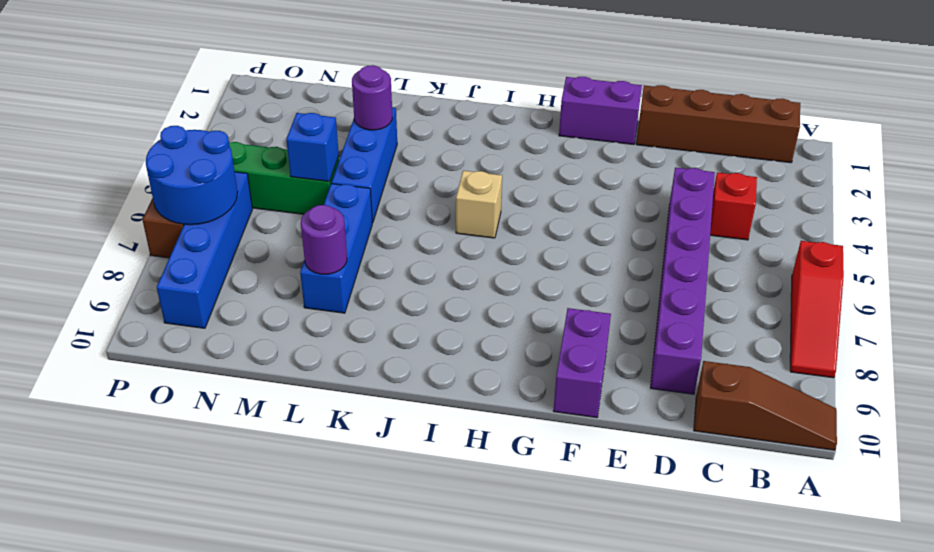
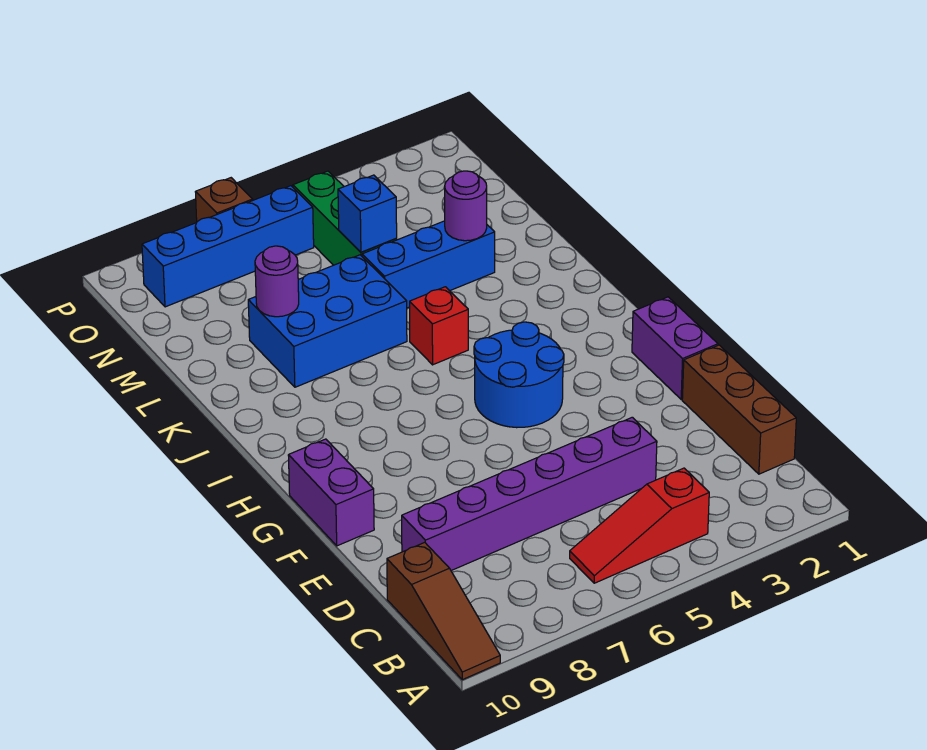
red slope A6:A8 level 1 top 6 -> red slope B4:B6 level 1 top 4
brown brick B1:E1 level 1 -> brown brick C1:E1 level 1
red brick C4 level 1 -> red brick J5 level 1
purple brick F9:F10 level 1 -> purple brick F10:G10 level 1
tan brick I5 level 1 -> none
blue brick L6:L8 level 1 -> blue brick K6:L8 level 1
blue round brick O6:P7 level 2 -> blue round brick G4:H5 level 1

